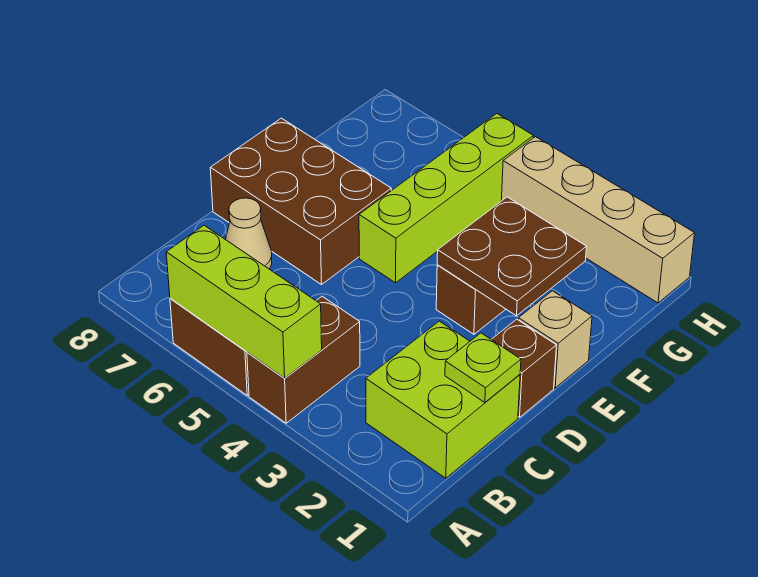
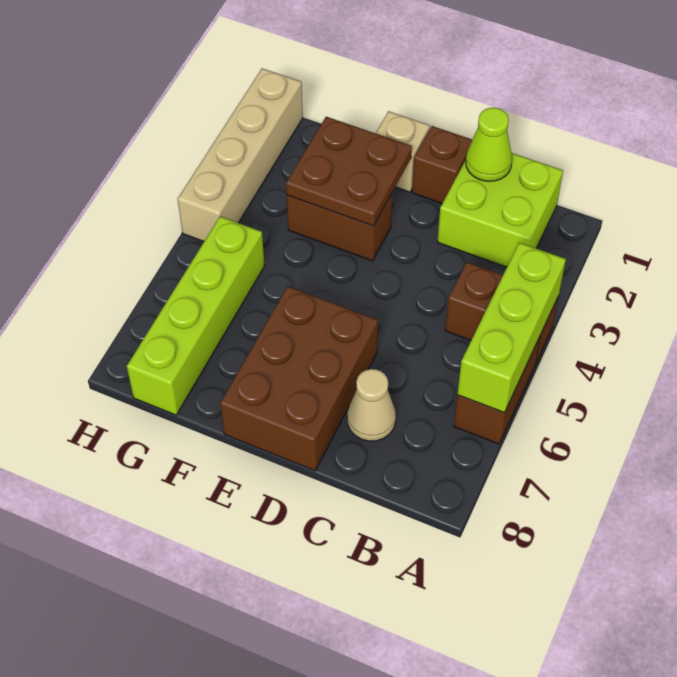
lime plate C1 level 2 -> lime cone C1 level 2
lime brick E5:H5 level 1 -> lime brick G5:G8 level 1

